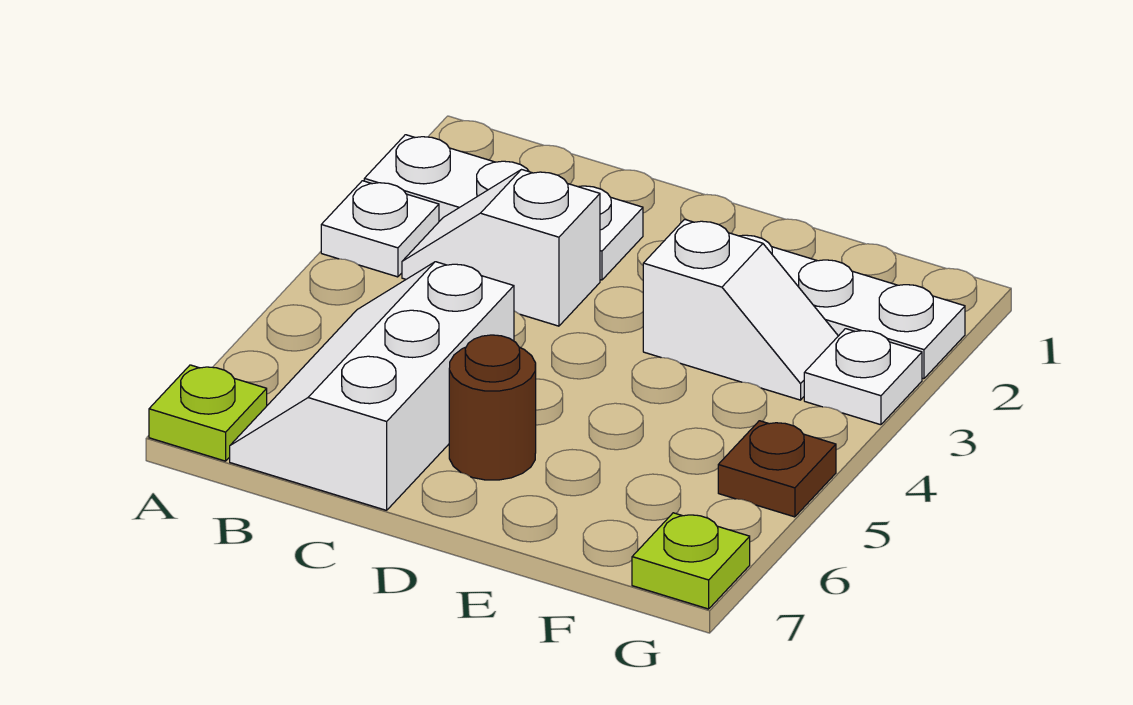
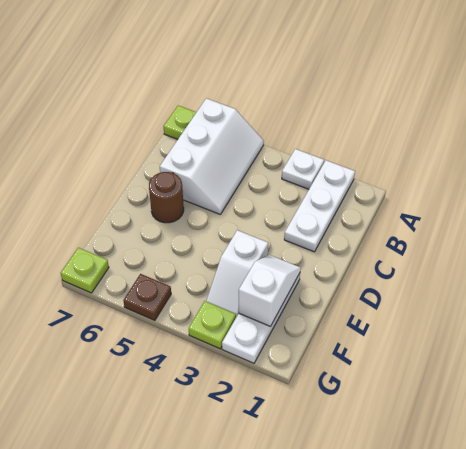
white slope B3:C3 level 1 top C -> white slope E2:F2 level 2 top F
white slope B5:C7 level 1 top C -> white slope A5:C6 level 1 top 6
white plate G3 level 1 -> lime plate G3 level 1

